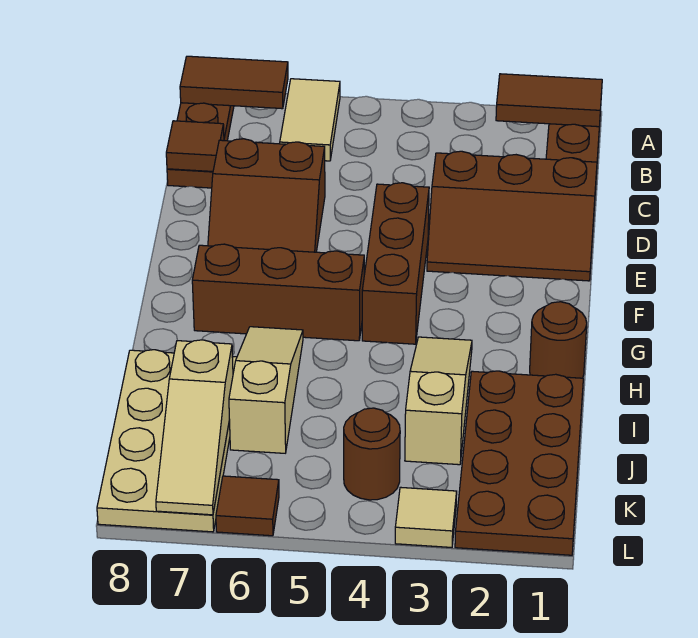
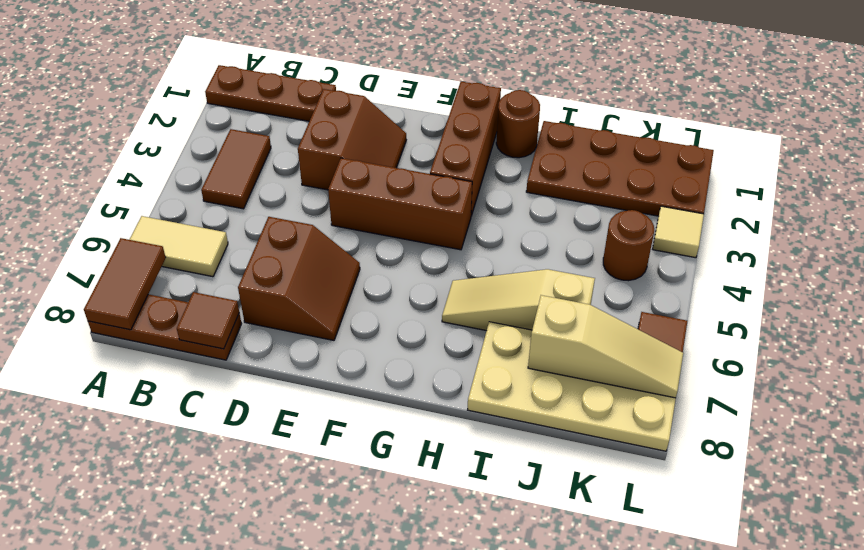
brown tile A1:A2 level 2 -> brown tile B3:B4 level 1
brown slope D1:E3 level 1 top D -> brown slope D2:E3 level 1 top D
brown brick G5:G7 level 1 -> brown brick G1:G3 level 1
tan slope H3:J3 level 1 top J -> none

